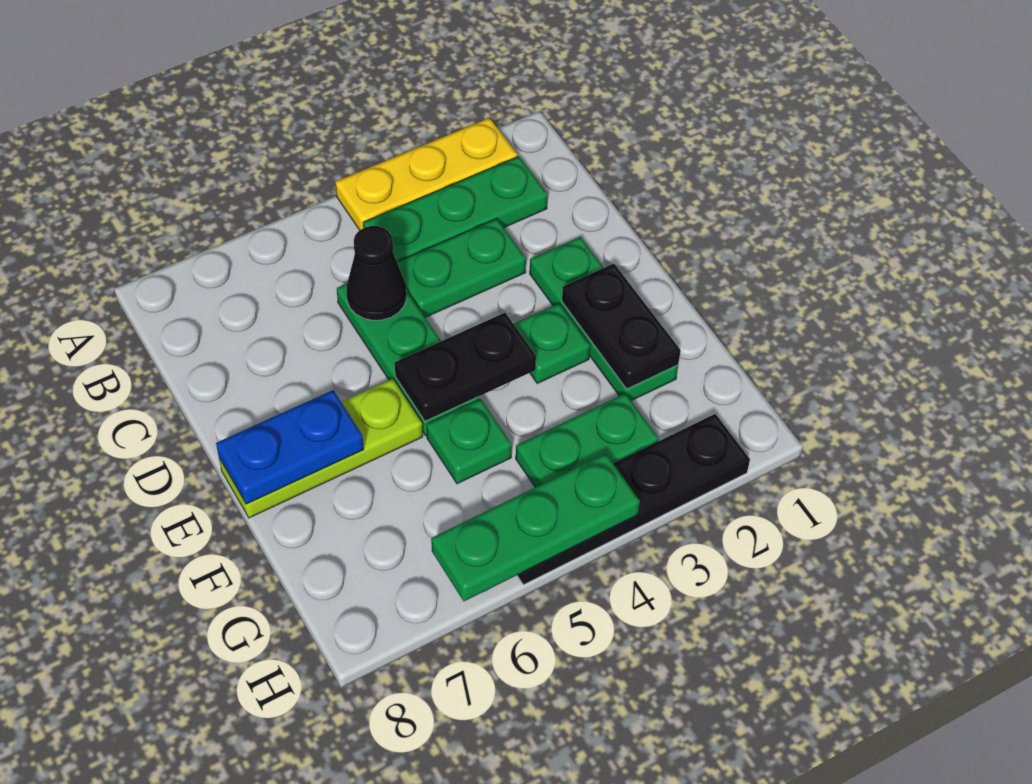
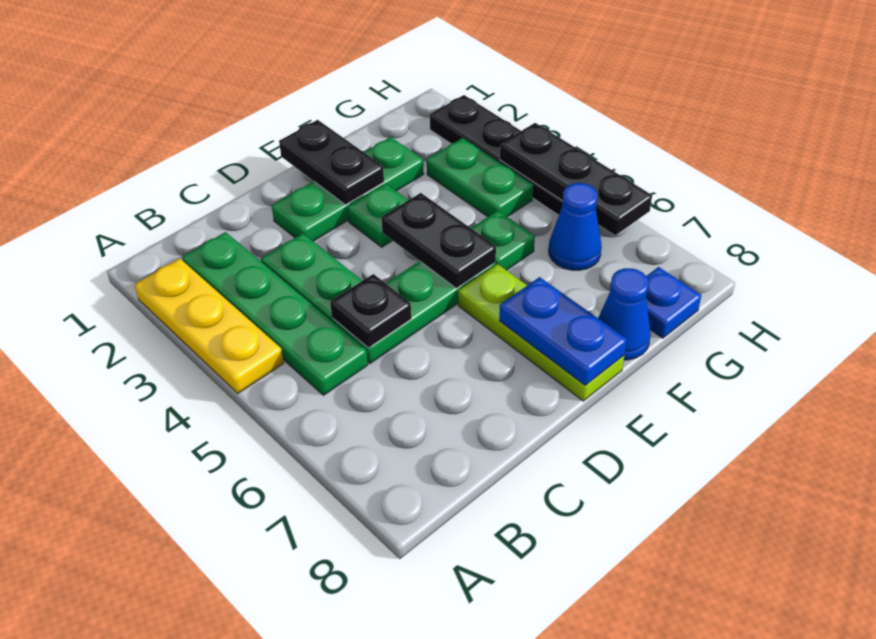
green plate B2:B4 level 1 -> green plate B2:B5 level 1
black cone C5 level 2 -> black plate C5 level 2
black plate E2:F2 level 2 -> black plate E1:E2 level 2
none -> blue cone F8 level 1
none -> blue cone G6 level 1
none -> blue plate G8 level 1
green plate H4:H6 level 2 -> black plate H4:H6 level 2

